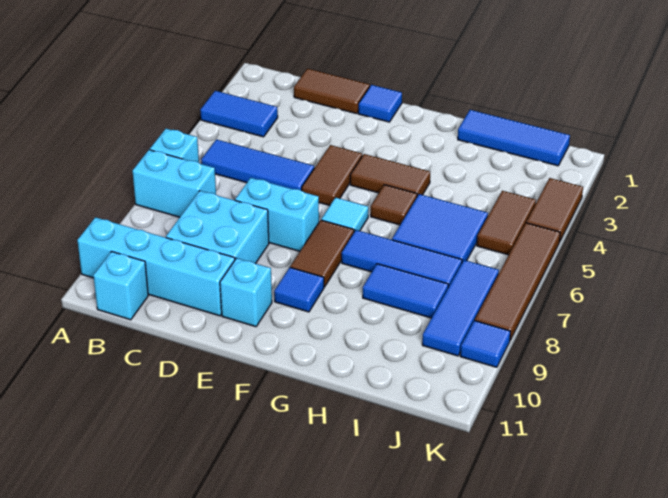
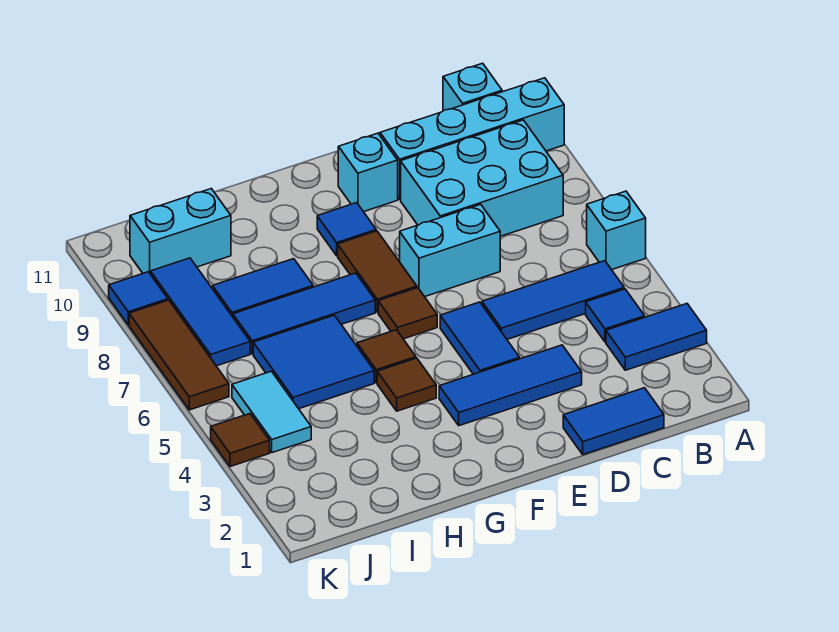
cyan brick A7:B7 level 1 -> cyan brick I10:J10 level 1
brown tile C1:D1 level 1 -> blue tile C1:D1 level 1
cyan brick C8:D9 level 1 -> cyan brick B8:D9 level 1
blue tile E1 level 1 -> blue tile B4 level 1
brown tile E4:E5 level 1 -> blue tile E4:E5 level 1
brown tile F4:G4 level 1 -> brown tile G4 level 1
cyan tile F6 level 1 -> brown tile F6 level 1
blue tile H1:J1 level 1 -> blue tile D3:F3 level 1
brown tile J4:J5 level 1 -> cyan tile J4:J5 level 1
brown tile K3:K4 level 1 -> brown tile K4 level 1
brown tile K5:K8 level 1 -> brown tile K6:K8 level 1

